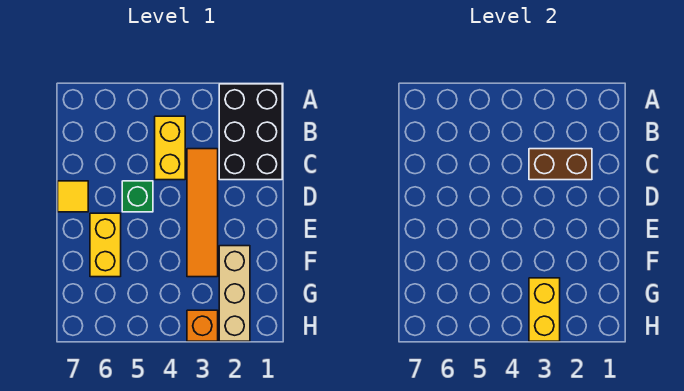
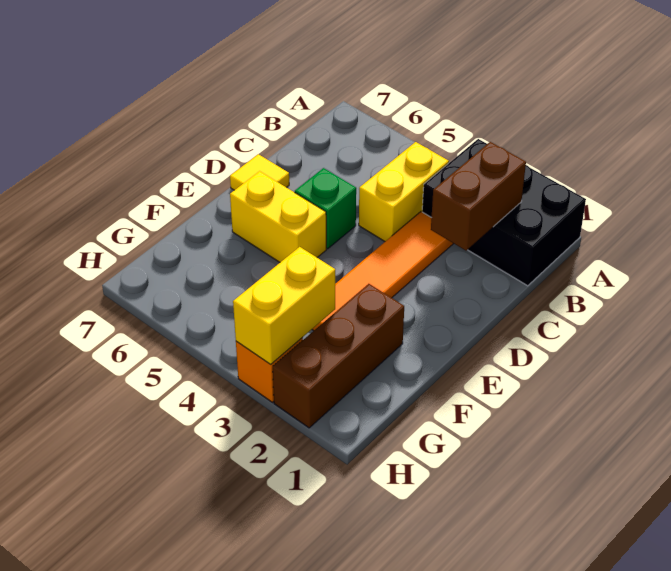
black brick A1:C2 level 1 -> black brick A1:B3 level 1
brown brick C2:C3 level 2 -> brown brick B2:C2 level 2
yellow brick E6:F6 level 1 -> yellow brick E5:E6 level 1
tan brick F2:H2 level 1 -> brown brick F2:H2 level 1

